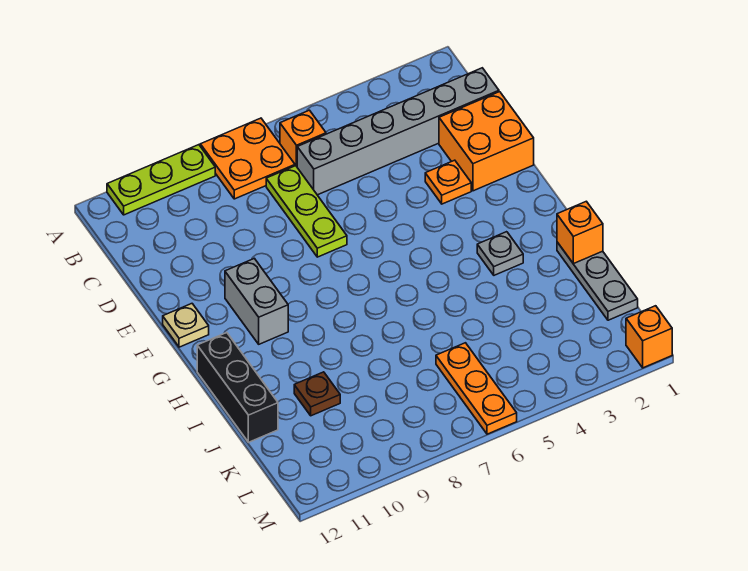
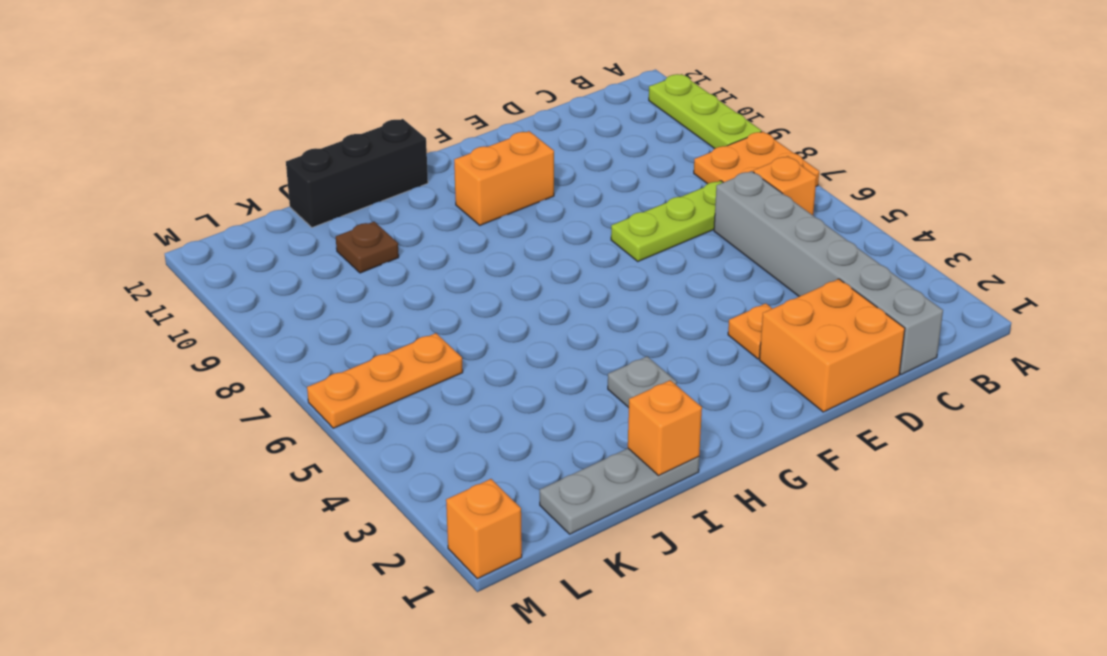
grey brick F10:G10 level 1 -> orange brick F10:G10 level 1
tan plate F12 level 1 -> none

